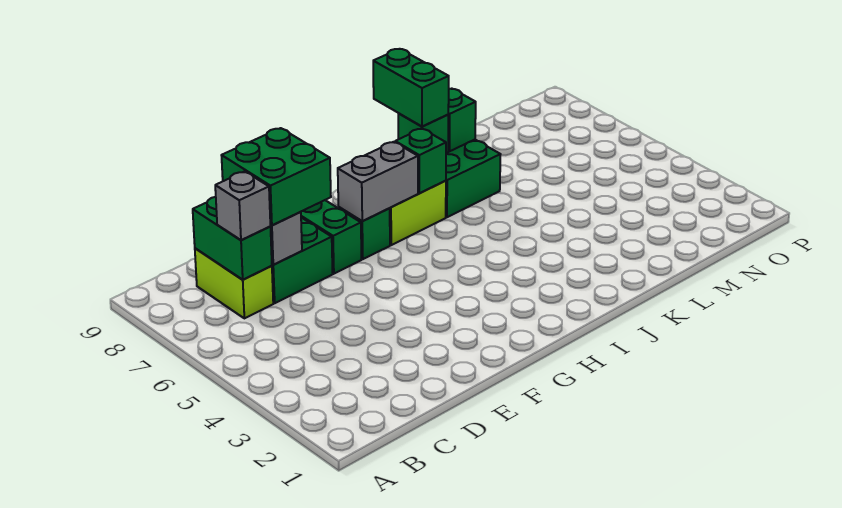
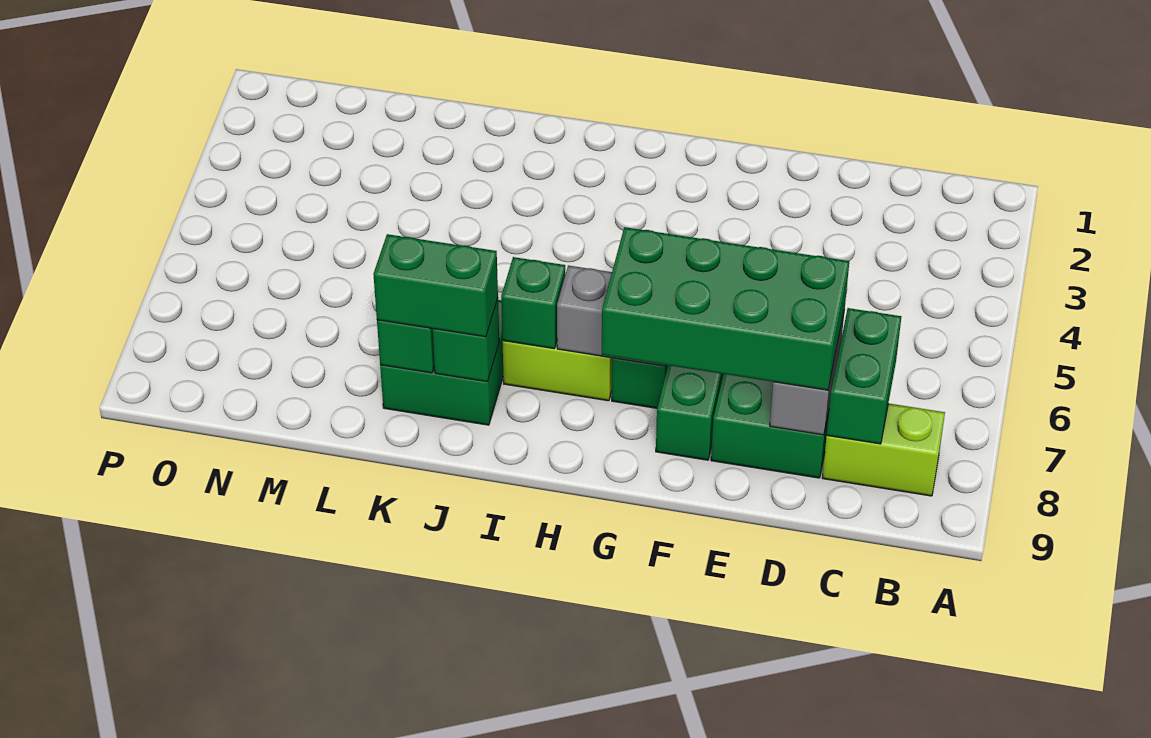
lime brick C7:C8 level 1 -> lime brick B8:C8 level 1
grey brick C7 level 3 -> none
green brick D7:E8 level 3 -> green brick D7:G8 level 3
green brick J8:J9 level 3 -> green brick J8:K8 level 3

